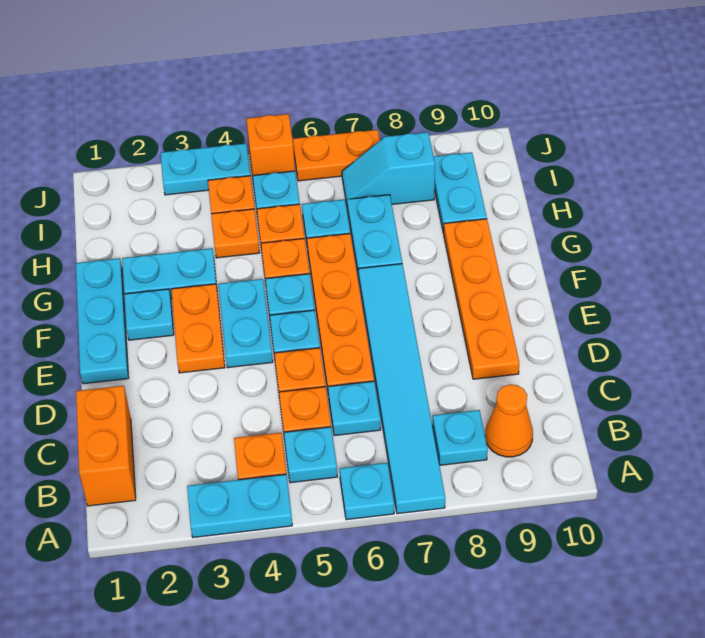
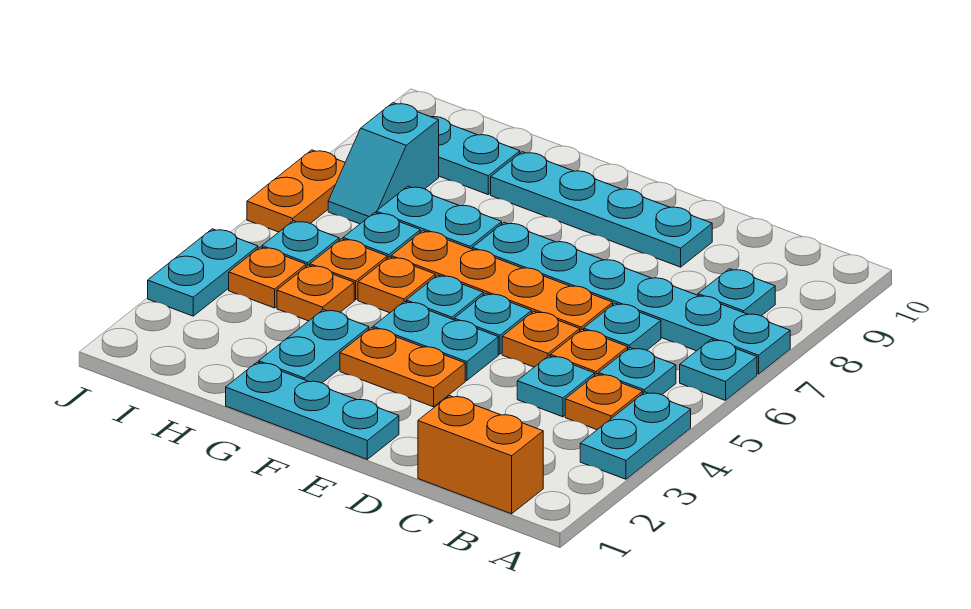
cyan tile A7:F7 level 1 -> cyan plate A7:F7 level 1
orange cone B9 level 1 -> none
orange plate D9:G9 level 1 -> cyan plate D9:G9 level 1
cyan plate F2 level 1 -> cyan plate C4 level 1
orange brick J5 level 1 -> none

